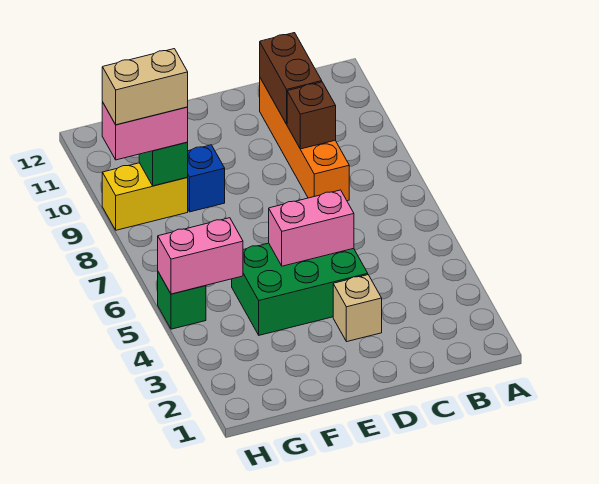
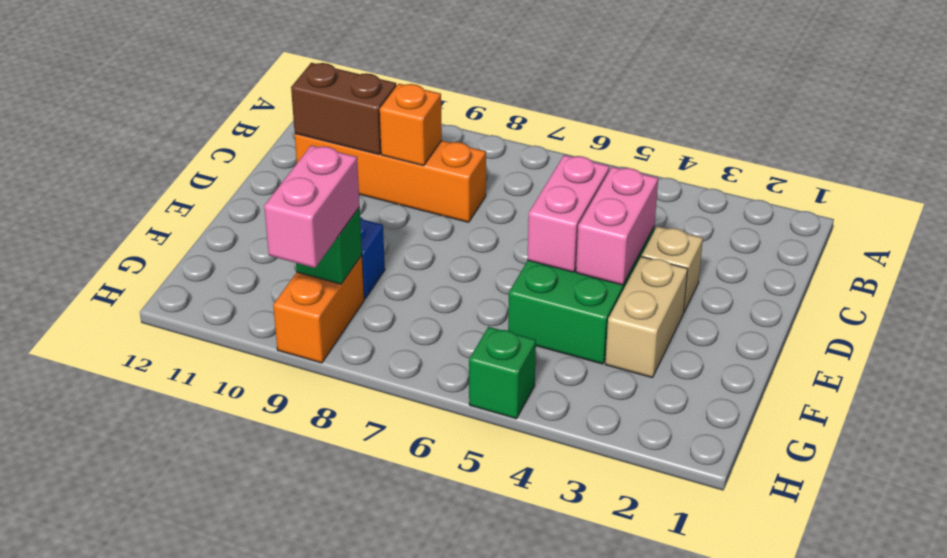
brown brick C9 level 2 -> orange brick C9 level 2
pink brick G5:H5 level 2 -> pink brick D4:E4 level 2
yellow brick G9:H9 level 1 -> orange brick G9:H9 level 1
tan brick G9:H9 level 4 -> tan brick E3:F3 level 1

